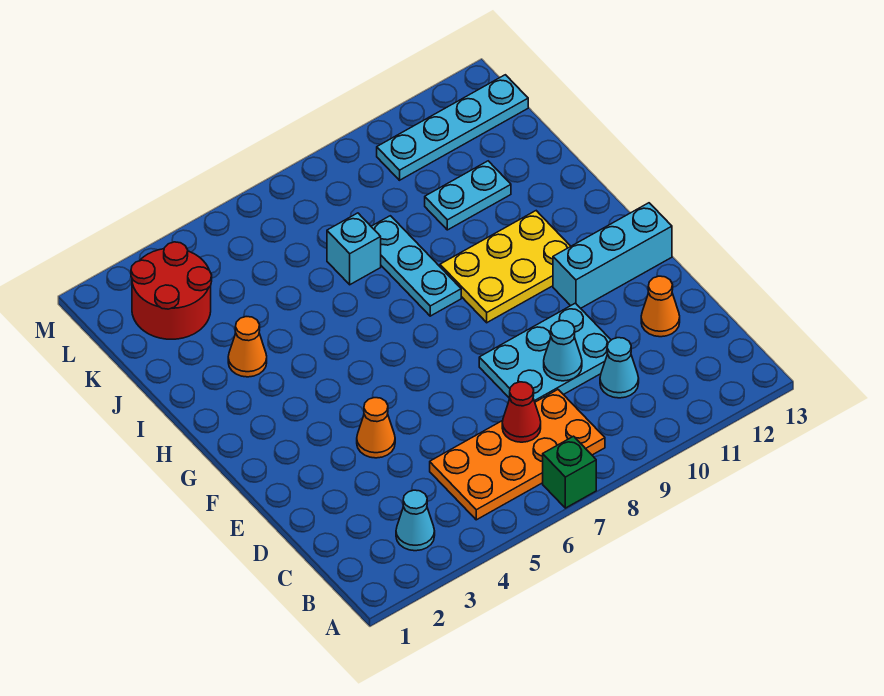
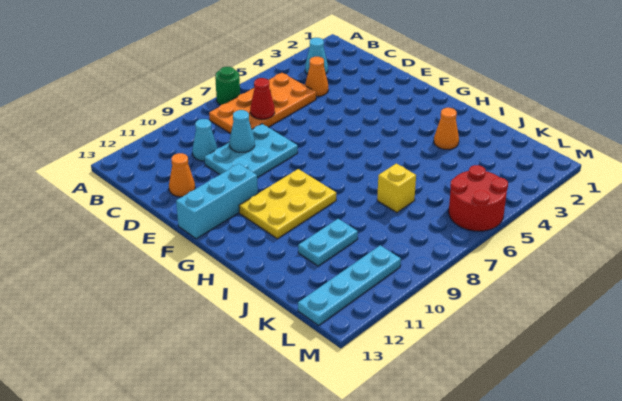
green brick A7 level 1 -> green round brick A7 level 1
orange cone E4 level 1 -> orange cone C4 level 1
cyan plate H8:J8 level 1 -> none
cyan brick J7 level 1 -> yellow brick J7 level 1
red round brick K2:L3 level 1 -> red round brick L5:M6 level 1

